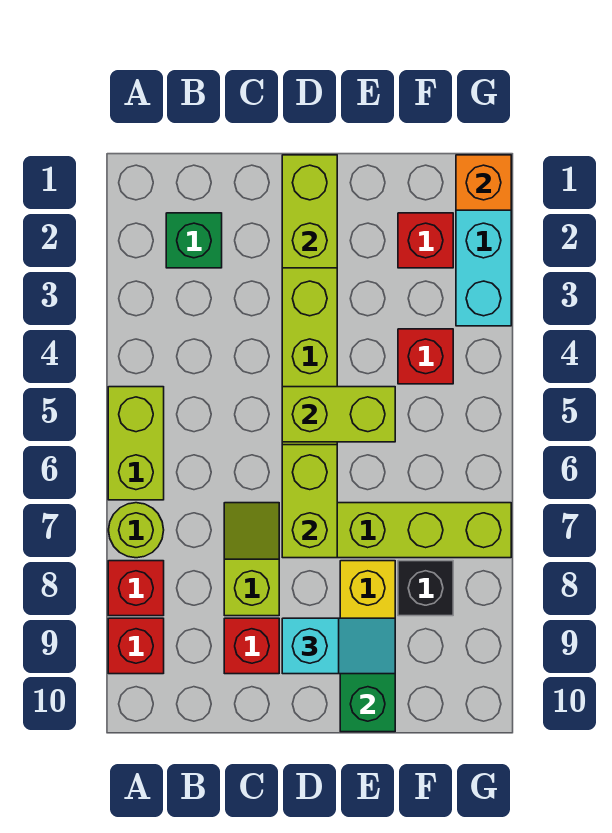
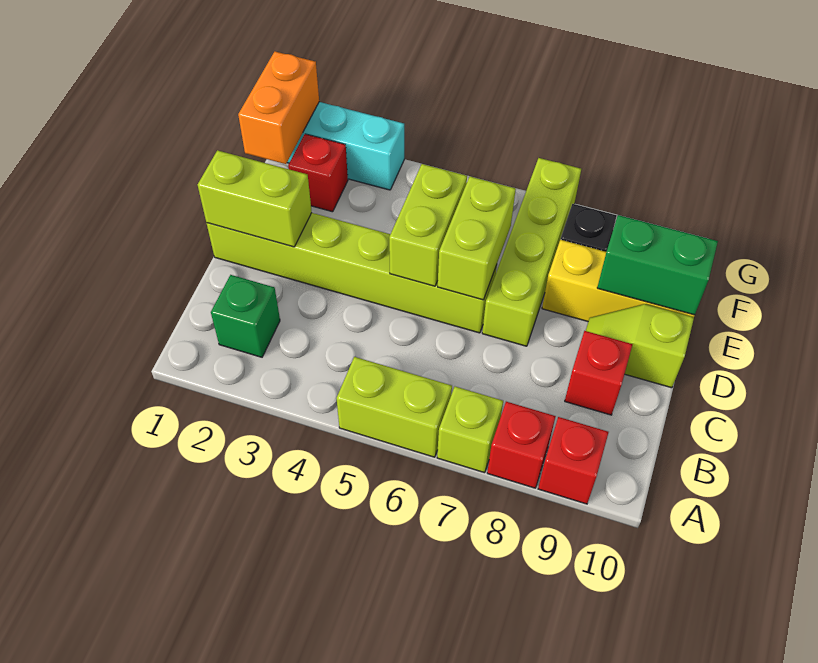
lime round brick A7 level 1 -> lime brick A7 level 1
lime slope C7:C8 level 1 top 8 -> lime slope D9:D10 level 1 top 10
lime brick D6:D7 level 2 -> lime brick D6:E6 level 2
cyan slope D9:E9 level 3 top D -> none
red brick F4 level 1 -> none
orange brick G1 level 2 -> orange brick F1:G1 level 2

